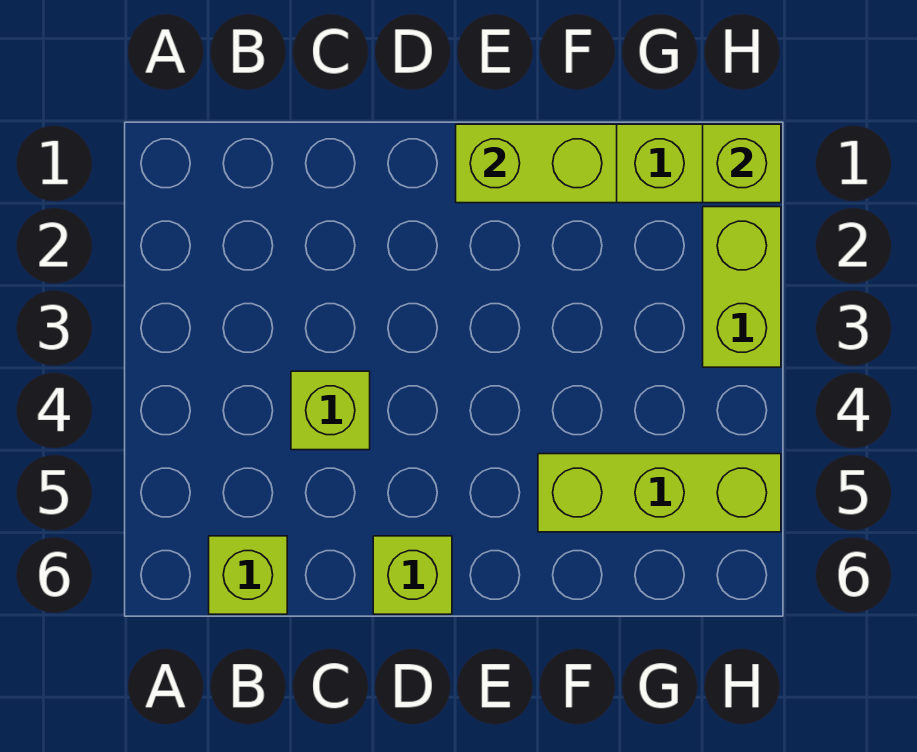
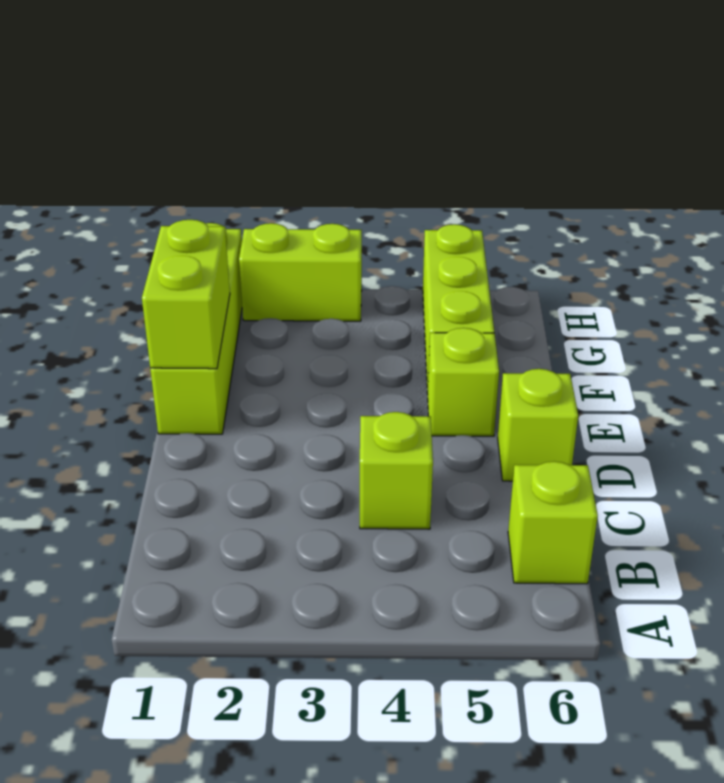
lime brick H1 level 2 -> lime brick E5 level 1

